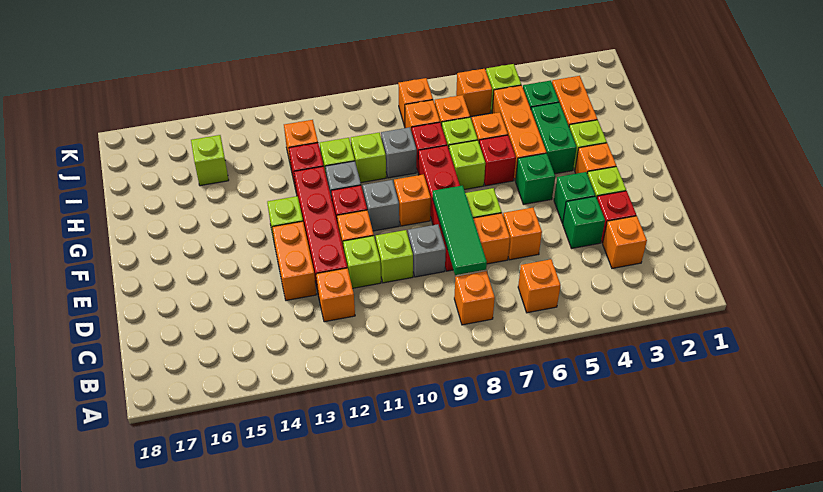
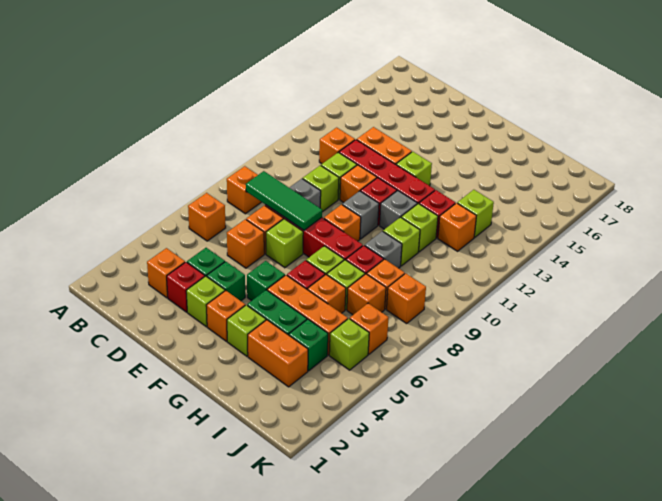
lime brick I15 level 1 -> lime brick I13 level 1

